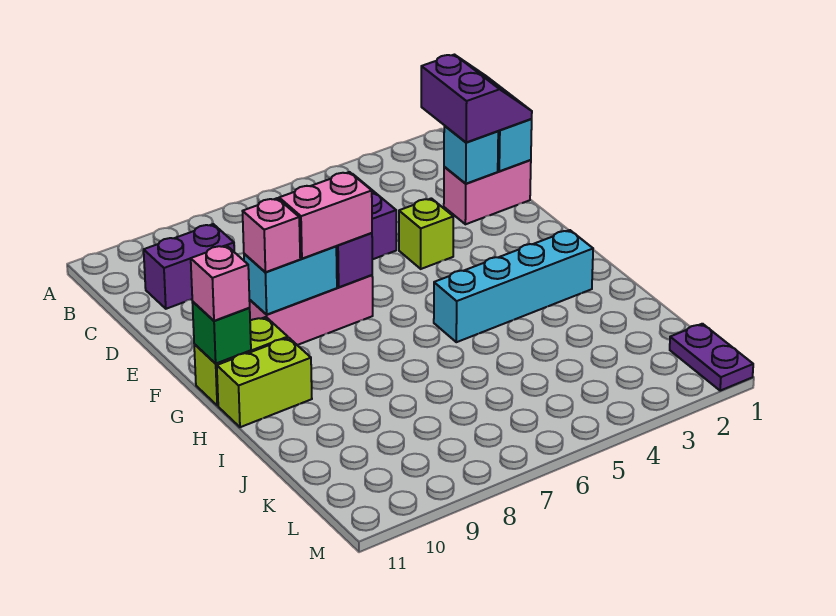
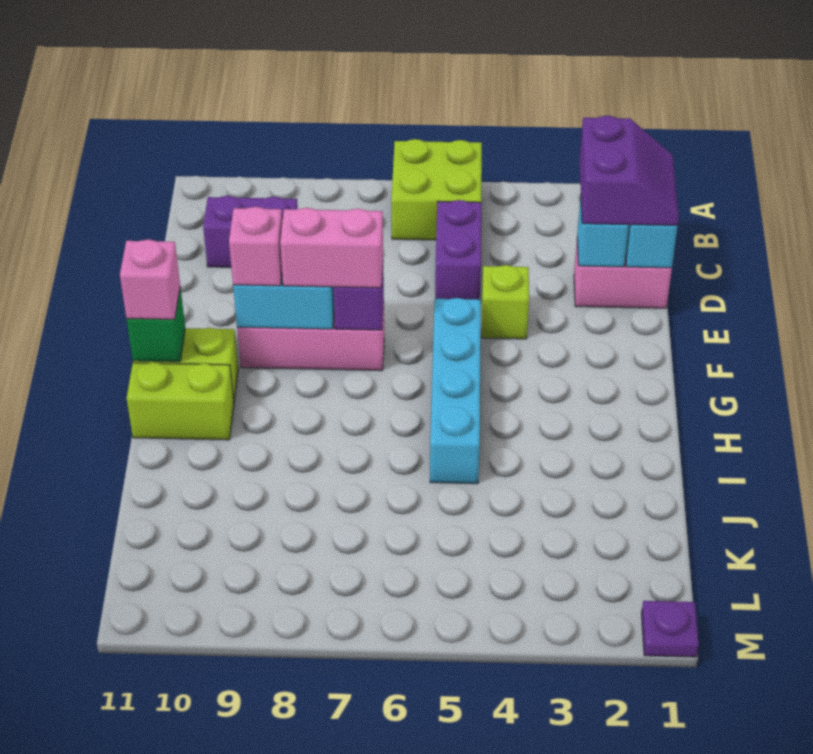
none -> lime brick A5:B6 level 1
cyan brick H2:H5 level 1 -> cyan brick F5:I5 level 1
purple plate L1:M1 level 1 -> purple plate M1 level 1

